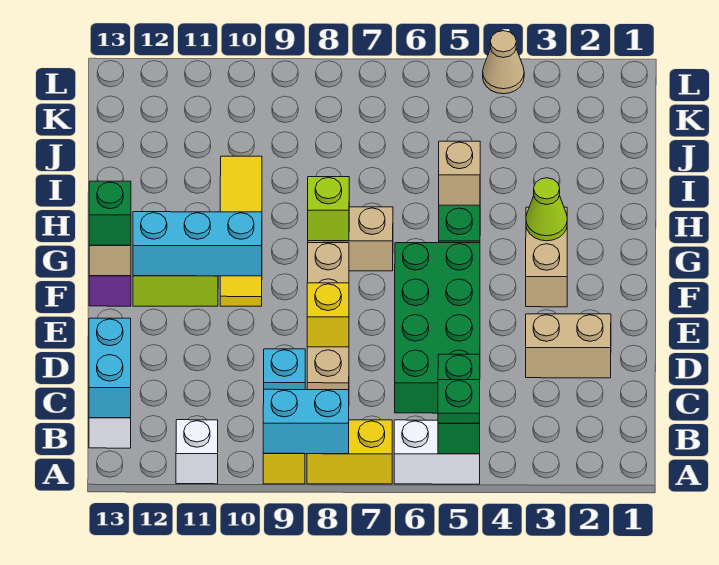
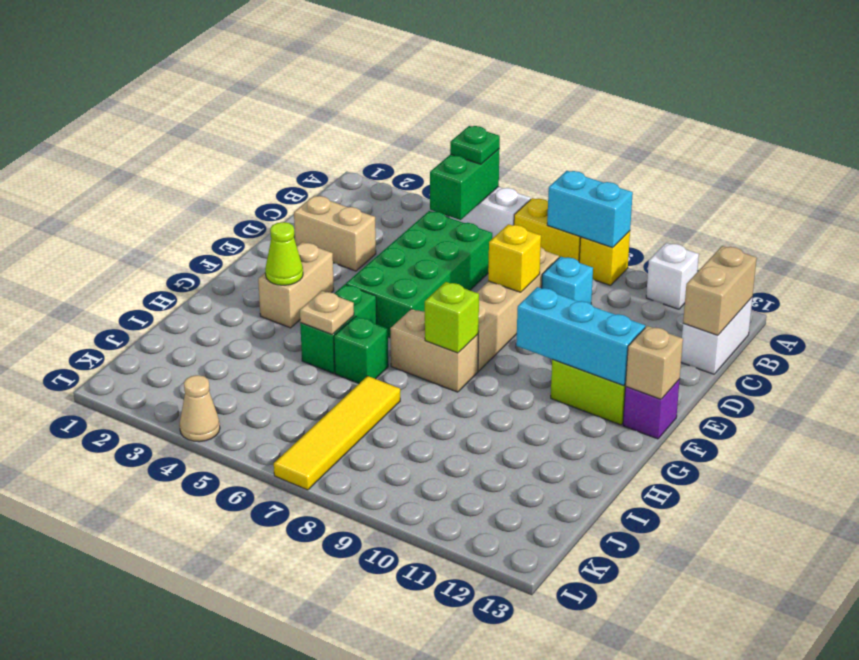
cyan brick B13:C13 level 2 -> tan brick B13:C13 level 2
yellow tile F10:I10 level 1 -> yellow tile I7:L7 level 1
green brick F13 level 3 -> green brick H6 level 1
tan brick H5 level 2 -> tan plate H5 level 2

